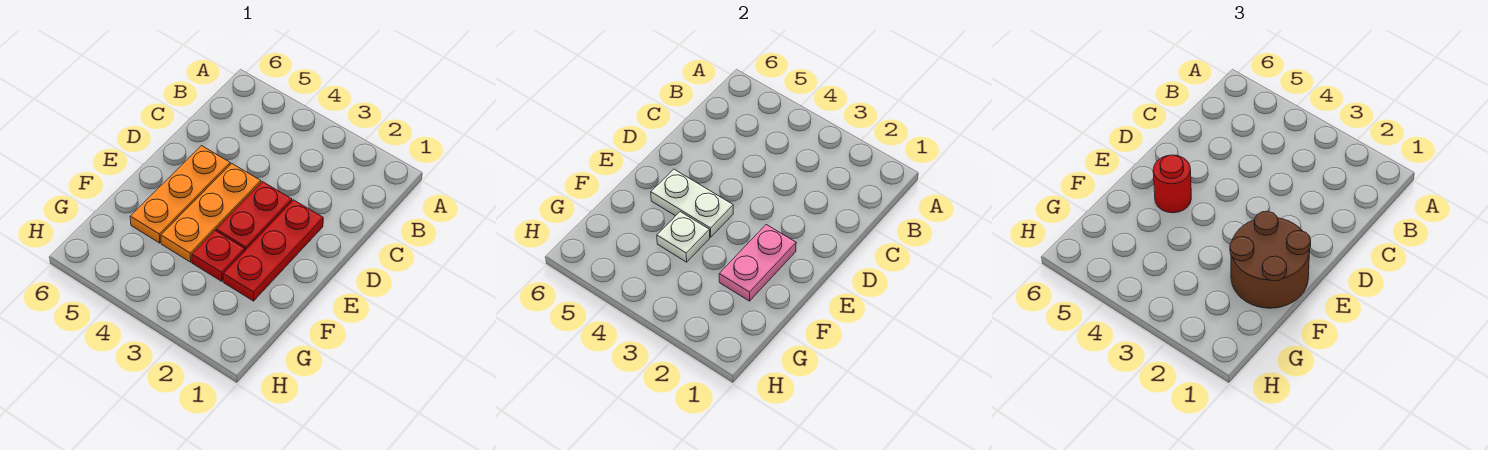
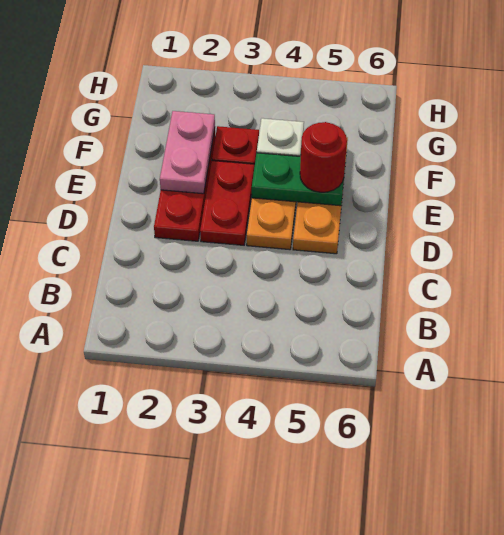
brown round brick E1:F2 level 3 -> none
white plate E4:E5 level 2 -> green plate E4:E5 level 2

